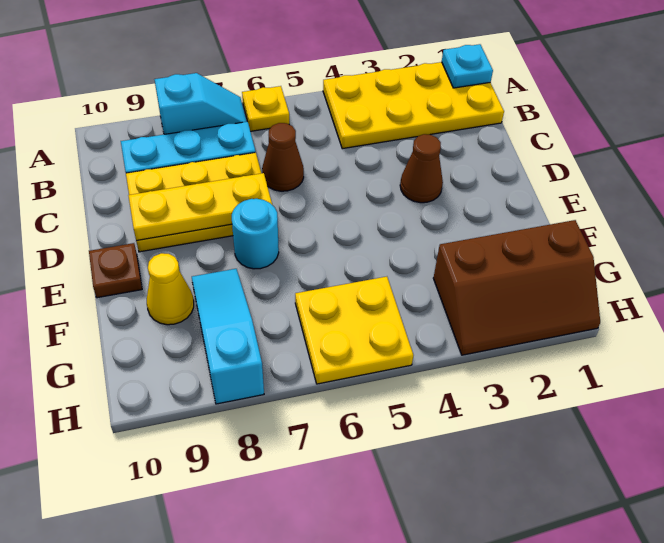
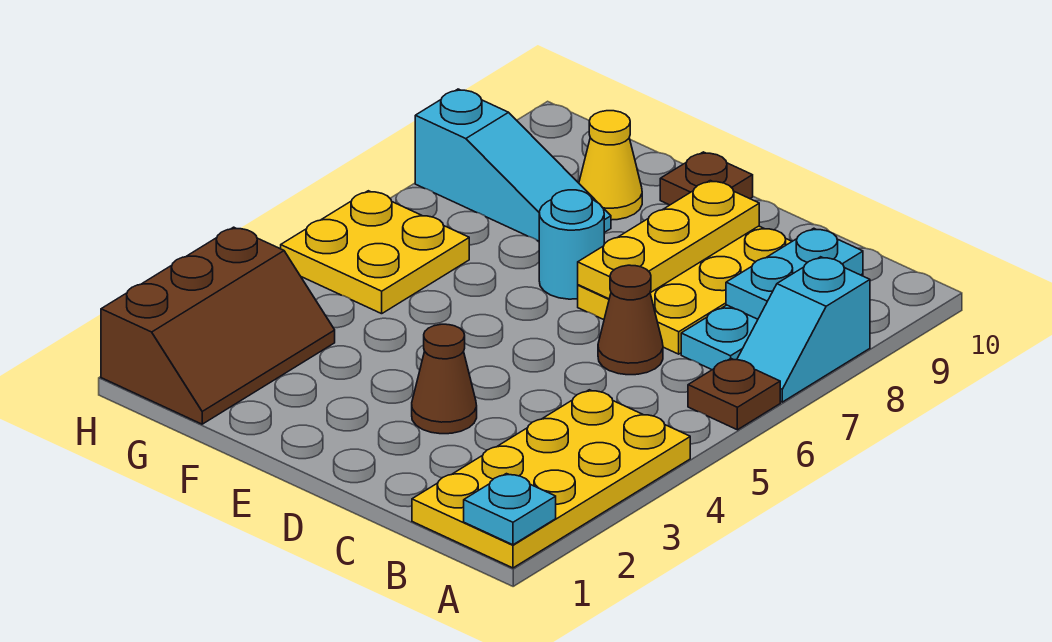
yellow plate A6 level 1 -> brown plate A6 level 1
none -> cyan plate B8:B9 level 2
brown slope G1:H3 level 1 top G -> brown slope G1:H3 level 1 top H

